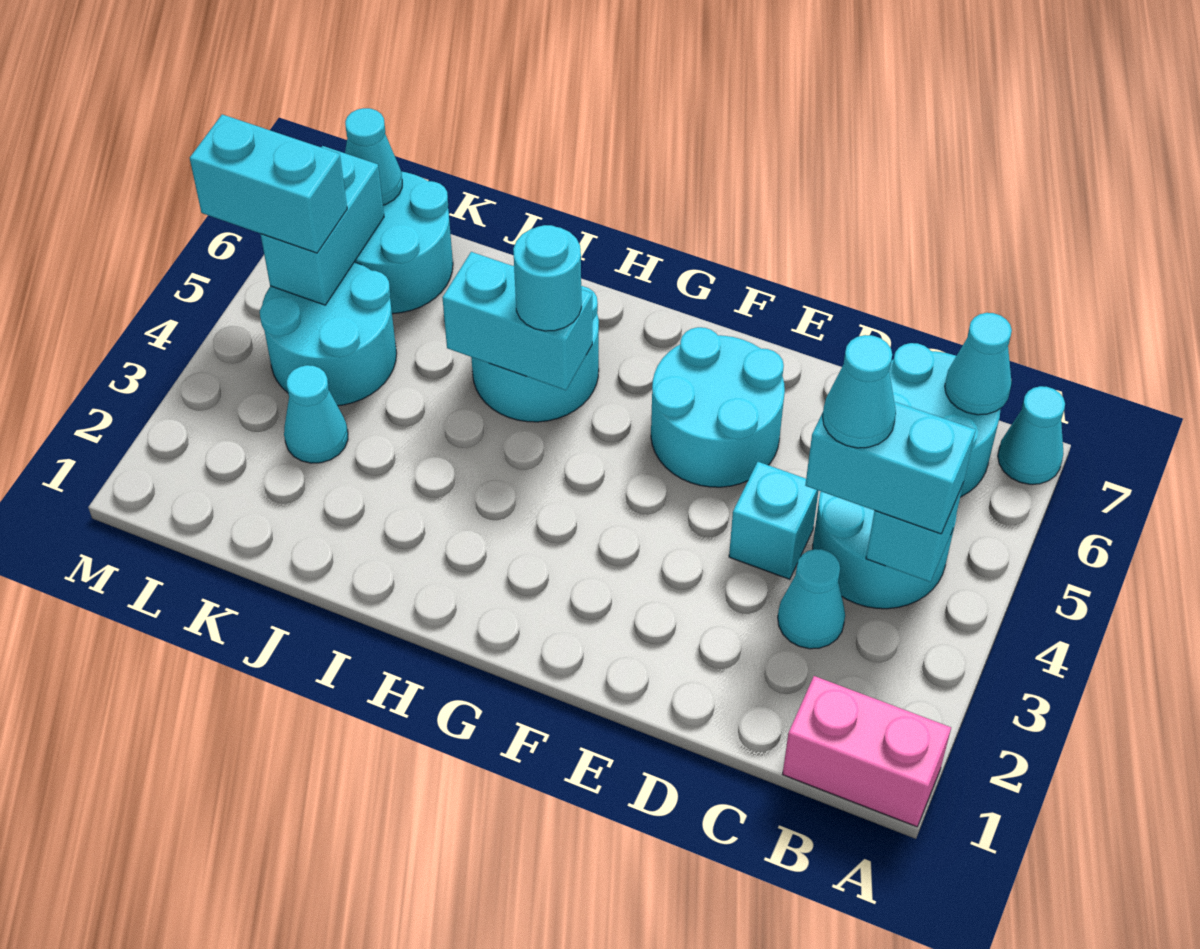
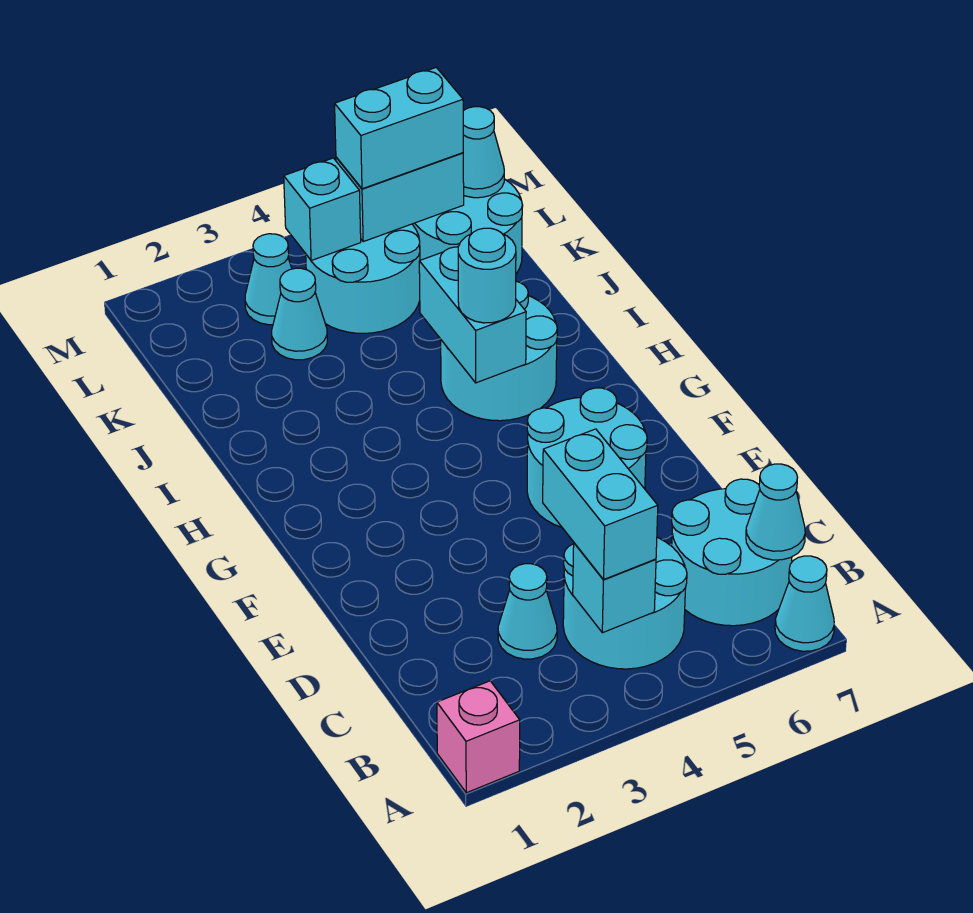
pink brick A1:B1 level 1 -> pink brick A1 level 1
cyan cone C4 level 4 -> cyan cone L3 level 1
cyan brick D4 level 1 -> cyan brick L4 level 2
cyan brick L5:M5 level 3 -> cyan brick L5:L6 level 3

